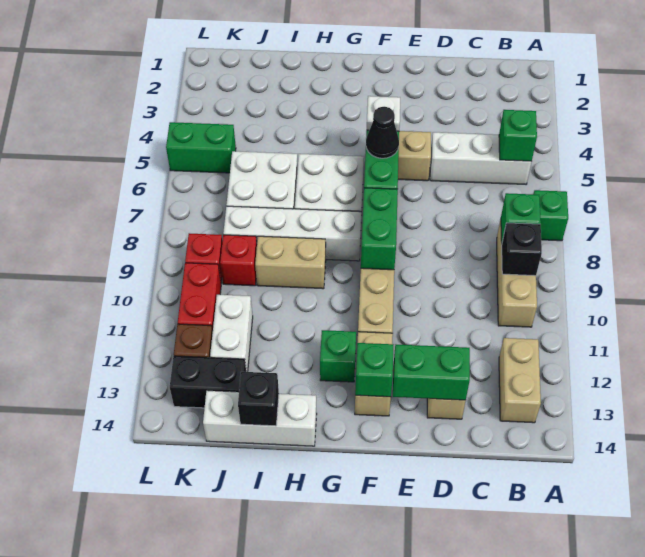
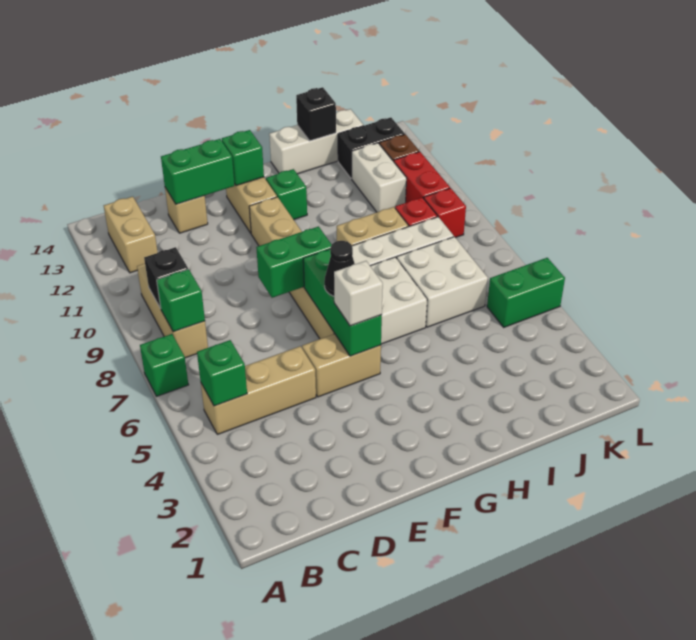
white brick B5:D5 level 1 -> tan brick B5:D5 level 1
white plate F5 level 3 -> white brick F5 level 3
green brick F8:F9 level 2 -> green brick E8:F8 level 2

